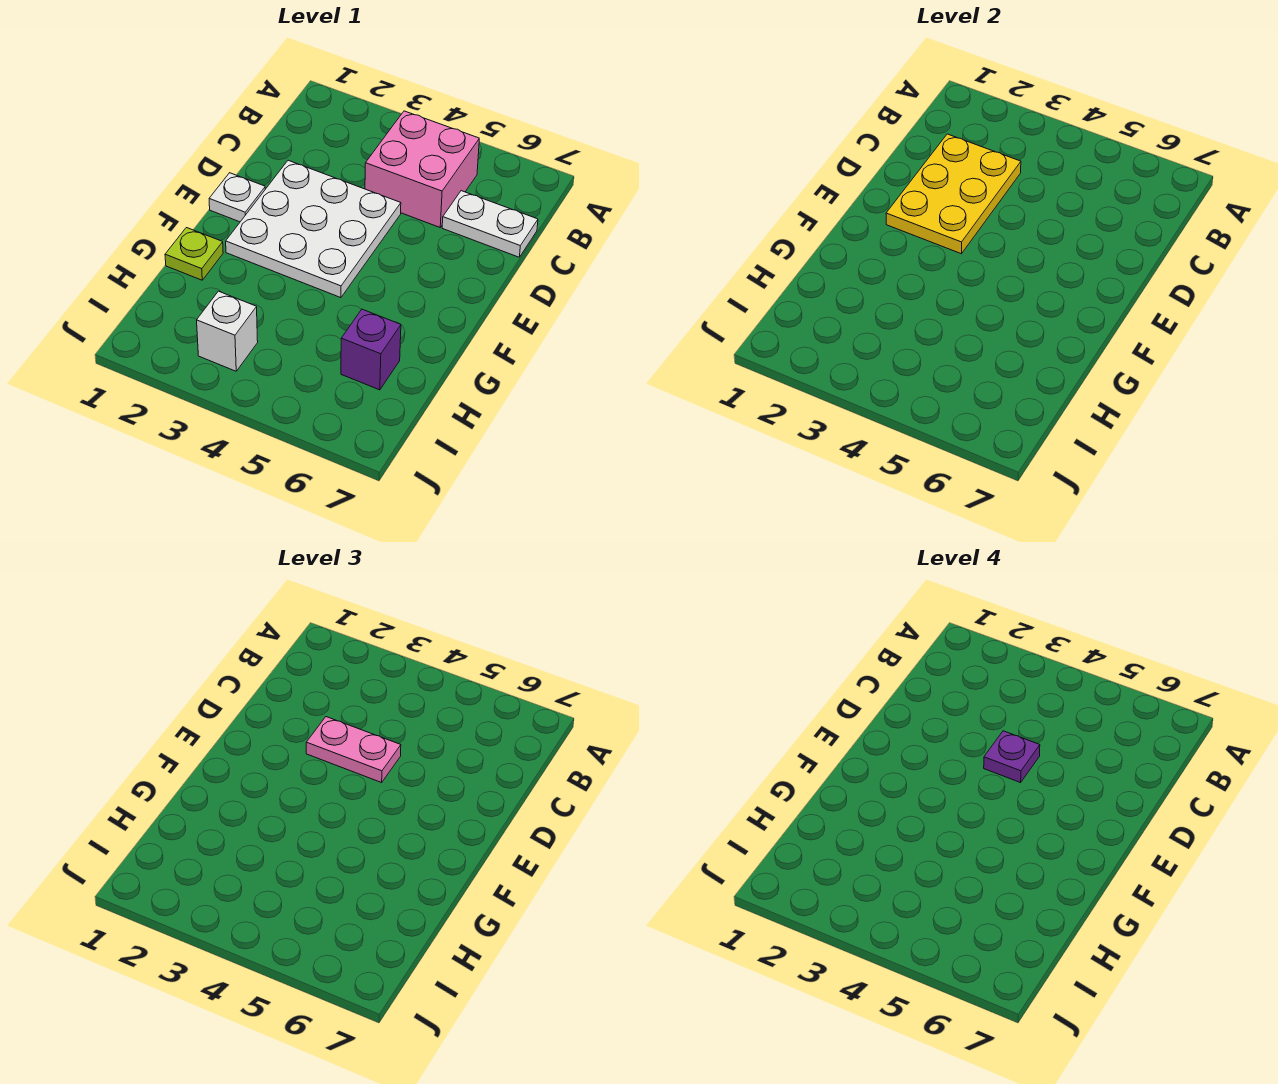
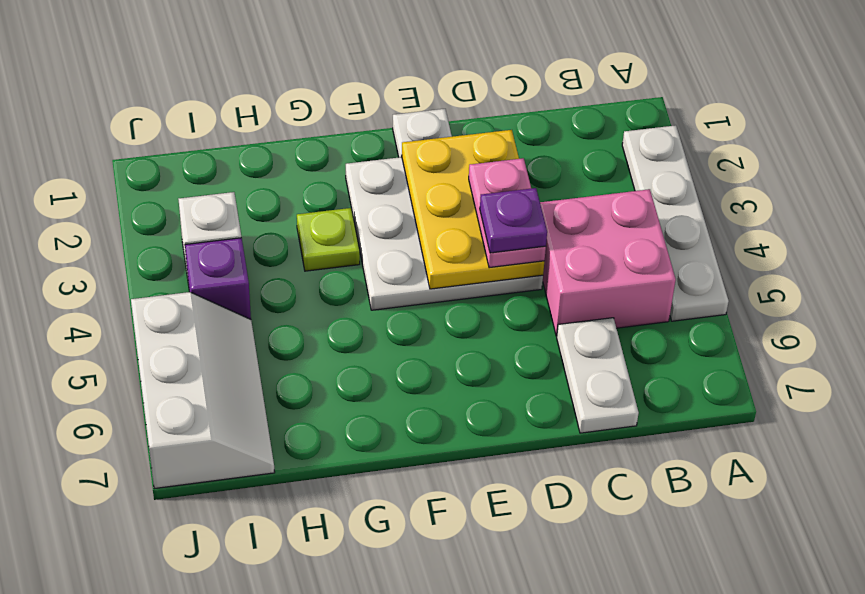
none -> white plate A2:A5 level 1
yellow plate C2:E3 level 2 -> yellow plate D2:E4 level 2
lime plate G1 level 1 -> lime plate G3 level 1
purple brick H6 level 1 -> purple brick I4 level 1
none -> white slope I5:J7 level 1 top J

